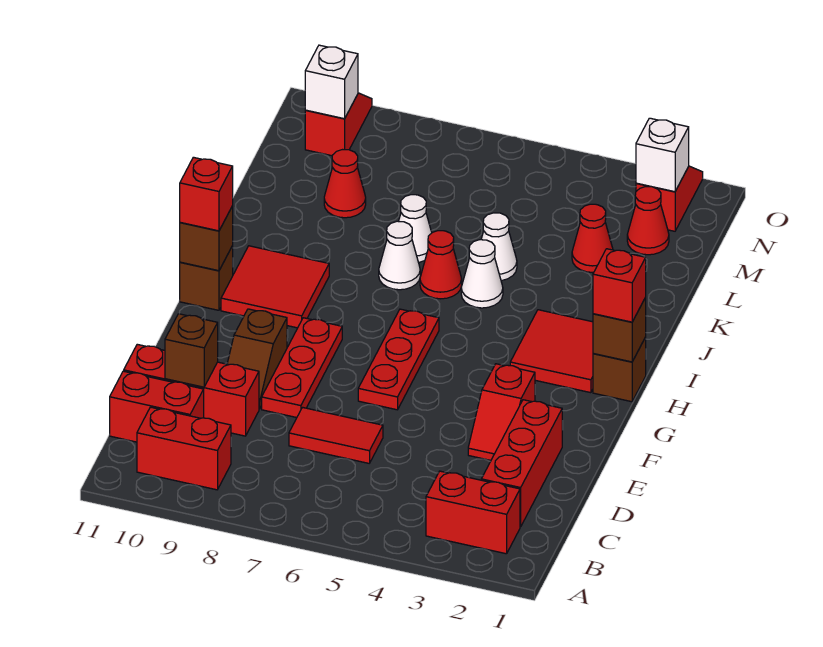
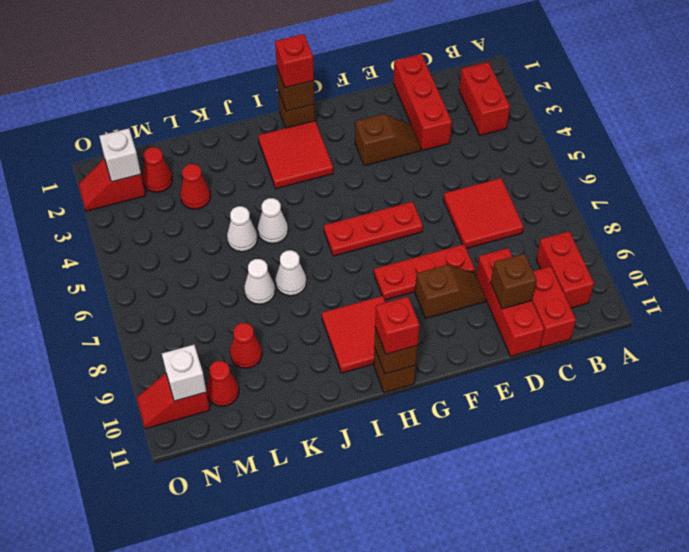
red brick C2:E2 level 1 -> red brick D1:D3 level 1
red tile D6:D7 level 1 -> red tile C6:D7 level 1
red slope E3:F3 level 1 top F -> brown slope E3:F3 level 1 top F
red cone J6 level 1 -> red cone M10 level 1

